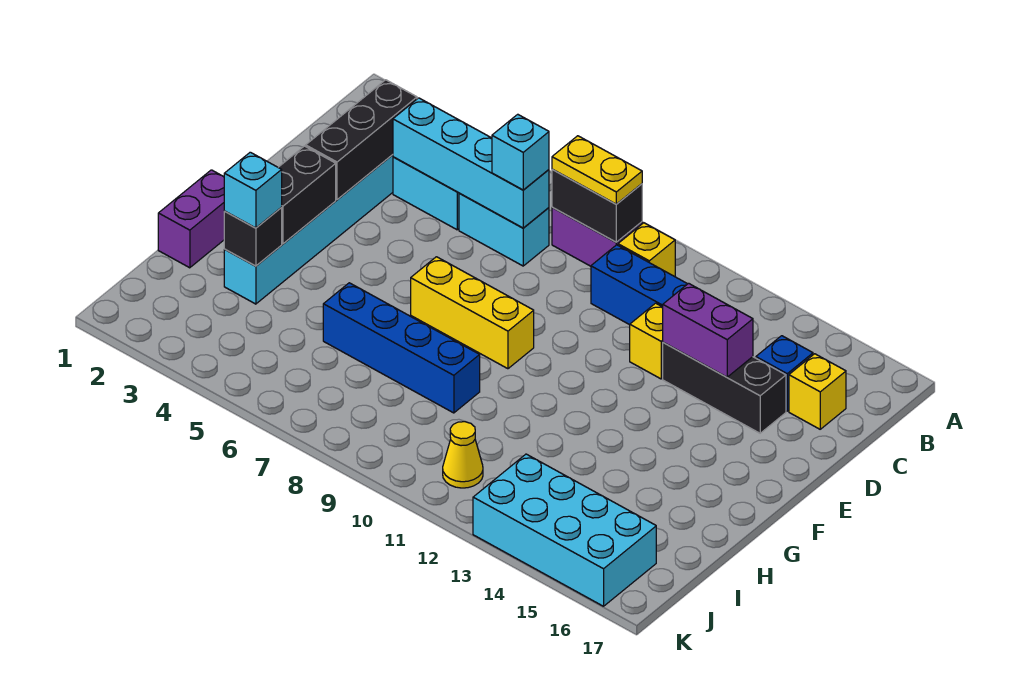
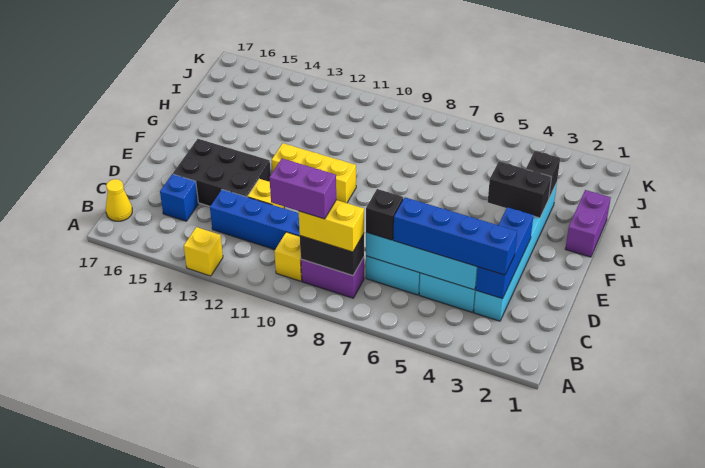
yellow plate B8:B9 level 3 -> yellow brick B8:B9 level 3
black brick C3:E3 level 2 -> blue brick C3:E3 level 2
cyan brick C7 level 3 -> black brick C7 level 3
yellow brick C16 level 1 -> yellow brick A13 level 1
black brick D13:D15 level 1 -> black brick D13:E15 level 1
purple brick D13:D14 level 2 -> purple brick B9:B10 level 4
black brick F3:G3 level 2 -> black brick G3:G4 level 2
yellow brick F7:F9 level 1 -> yellow brick F10:F12 level 1
cyan brick H3 level 3 -> none
blue brick H6:H9 level 1 -> blue brick C3:C6 level 3
yellow cone J11 level 1 -> yellow cone B17 level 1
cyan brick J13:K16 level 1 -> none

